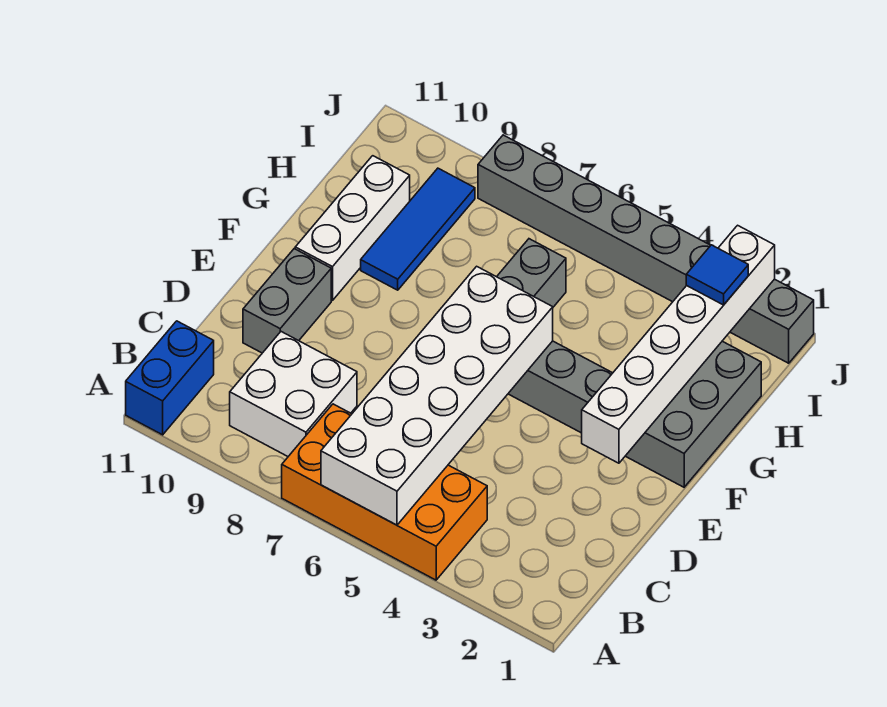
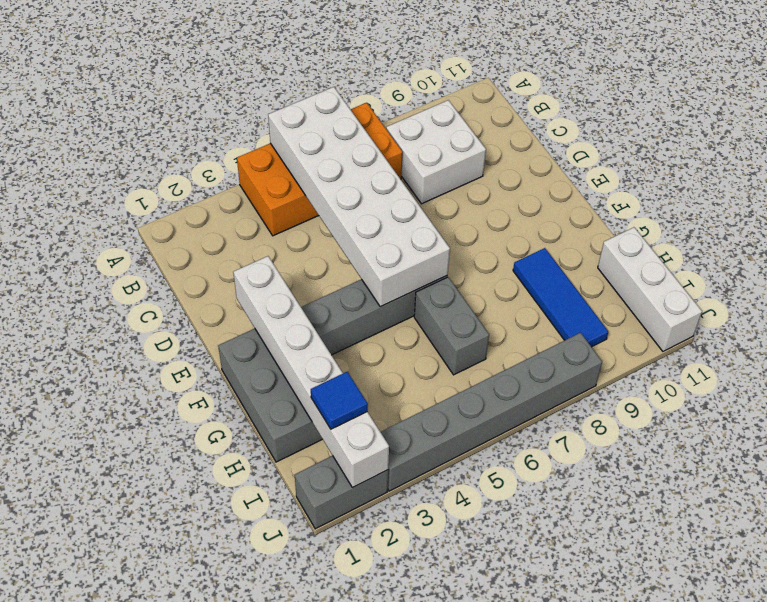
blue brick A11:B11 level 1 -> none
grey brick D10:E10 level 1 -> none
white brick F10:H10 level 1 -> white brick H11:J11 level 1

